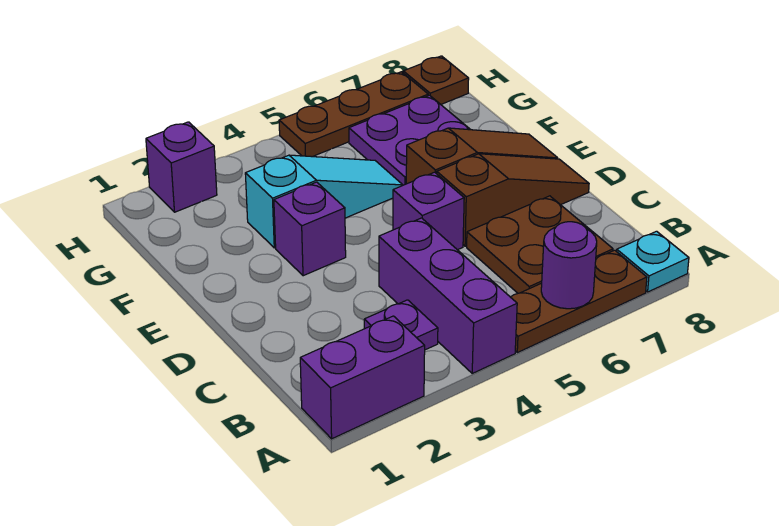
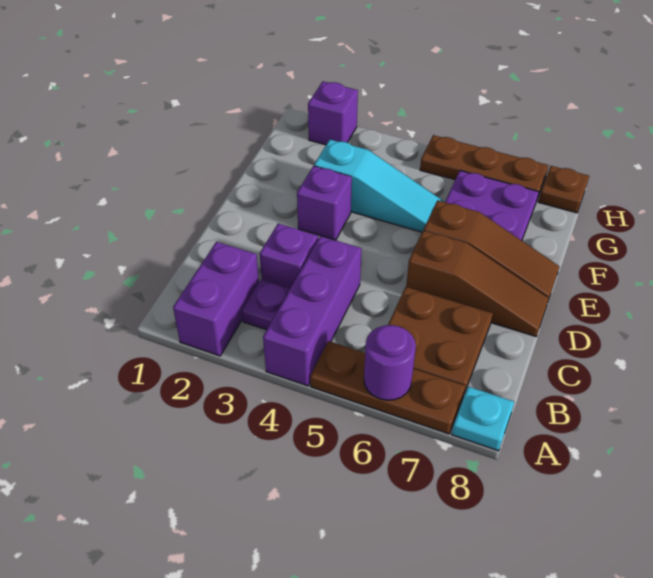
purple brick A1:A2 level 1 -> purple brick A2:B2 level 1
purple brick D5 level 1 -> purple brick C3 level 1

